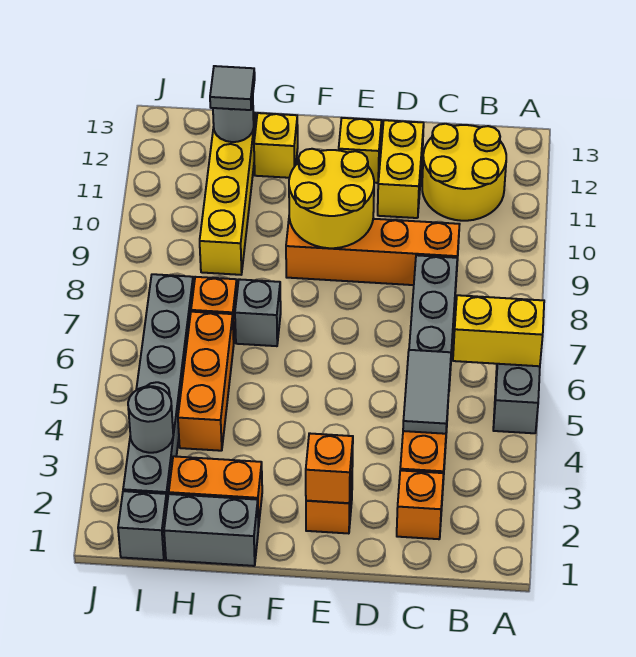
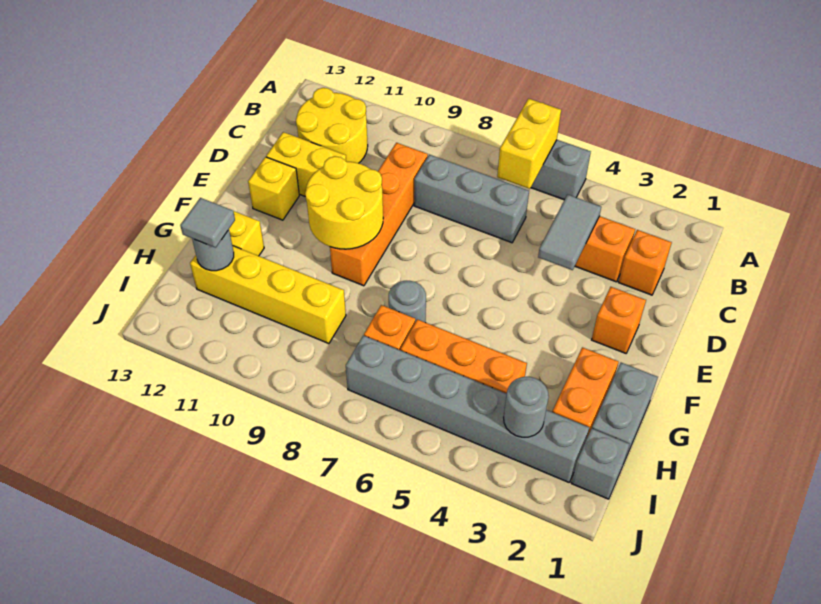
grey tile C4:C5 level 2 -> grey tile C4:D4 level 2
orange brick E2 level 2 -> none
grey brick G7 level 1 -> grey round brick G7 level 1

